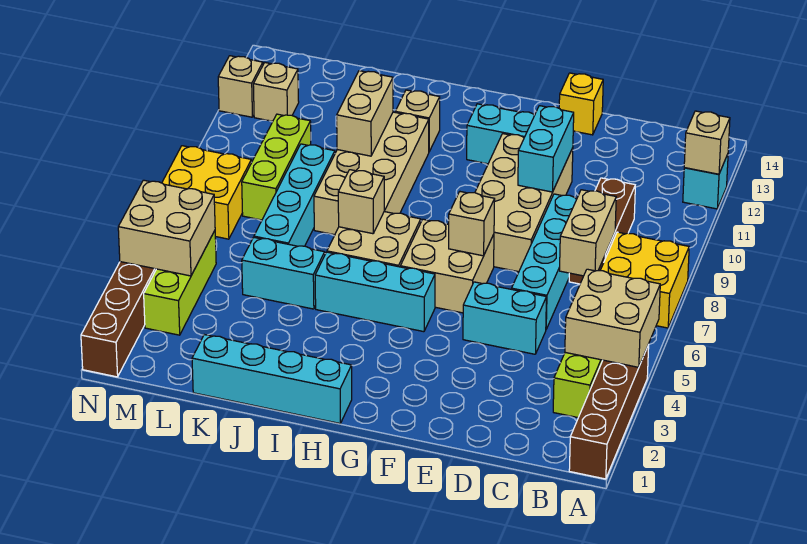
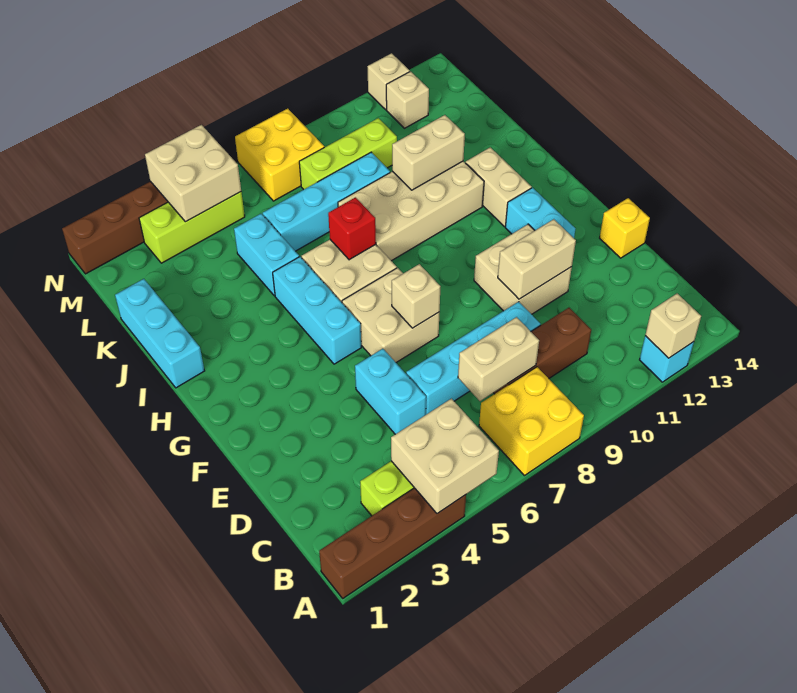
tan brick E8:F11 level 1 -> tan brick E10:F11 level 1
cyan brick E10:E11 level 2 -> tan brick E10:E11 level 2
cyan brick H1:K1 level 1 -> cyan brick I1:K1 level 1
tan brick I7 level 2 -> red brick I7 level 2
tan brick I12 level 1 -> tan brick H12:I12 level 1

